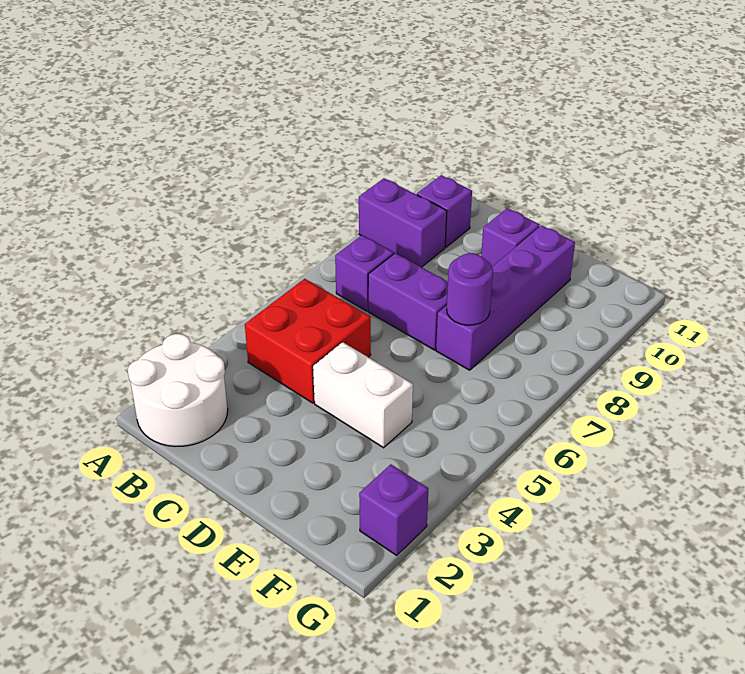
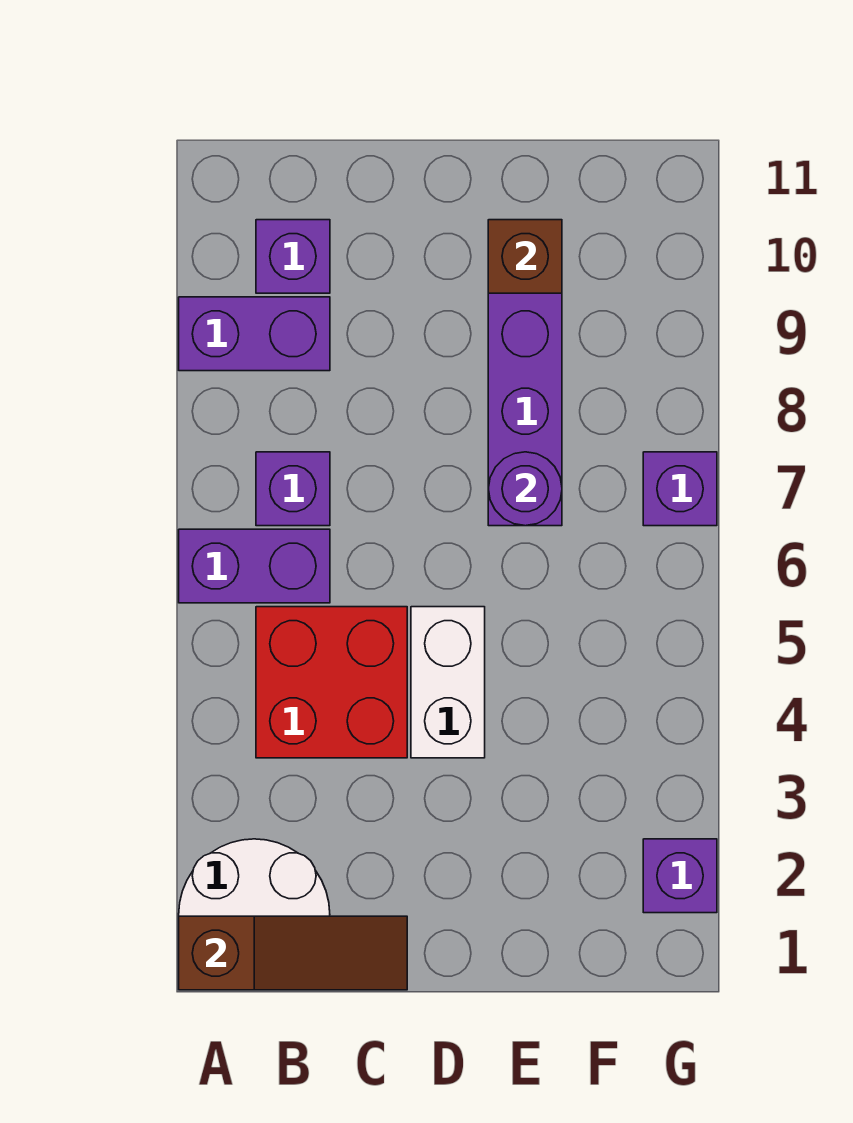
none -> brown slope A1:C1 level 2 top A
purple brick C7:D7 level 1 -> purple brick A6:B6 level 1
white brick D4:E4 level 1 -> white brick D4:D5 level 1
purple brick D10 level 1 -> purple brick G7 level 1
none -> brown brick E10 level 2

